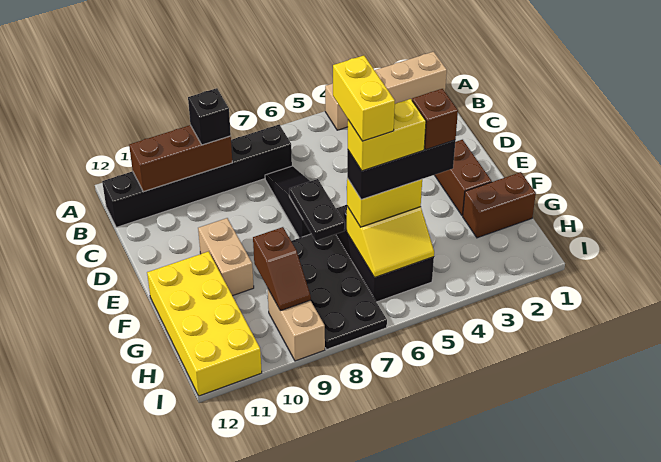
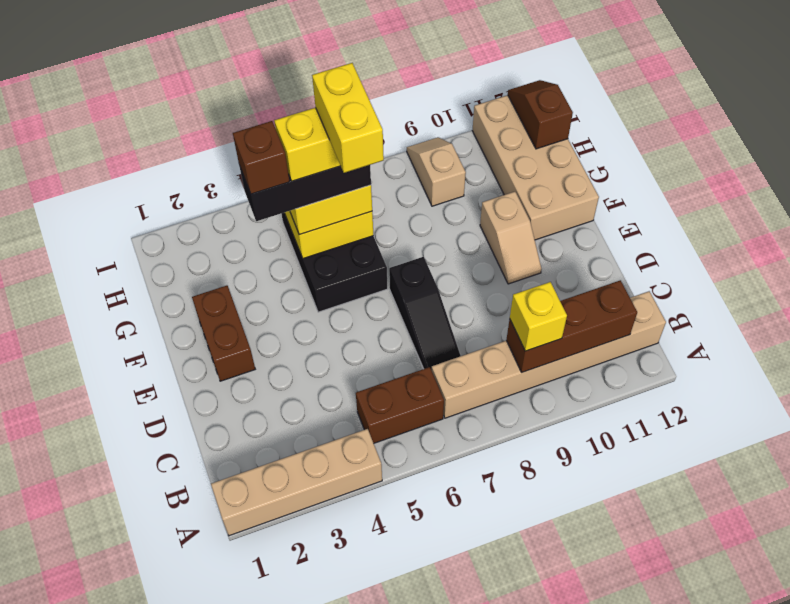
black brick B7:B12 level 1 -> tan brick B7:B12 level 1
black brick B9 level 3 -> yellow brick B9 level 3
black plate E7:F7 level 2 -> none
tan brick E10:F10 level 1 -> tan slope E10:F10 level 1 top F
black plate F7:I8 level 1 -> none
yellow brick F11:I12 level 1 -> tan brick F11:I12 level 1
brown brick G1:G2 level 1 -> brown brick B5:B6 level 1
brown slope G9:H9 level 2 top G -> brown slope H12:I12 level 2 top H
tan brick H9:I9 level 1 -> tan slope H9:I9 level 1 top H

